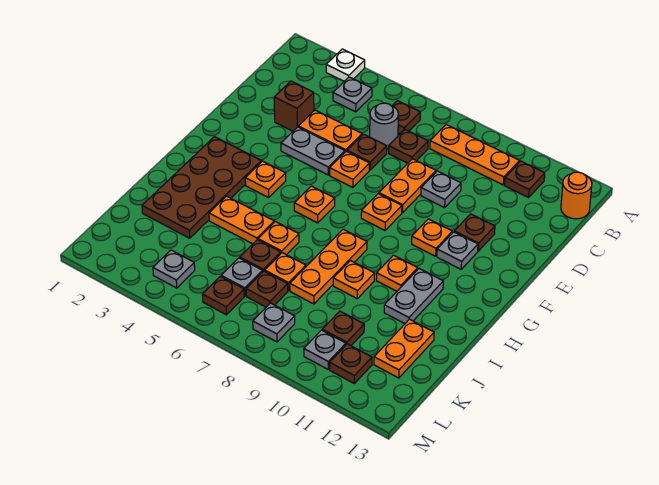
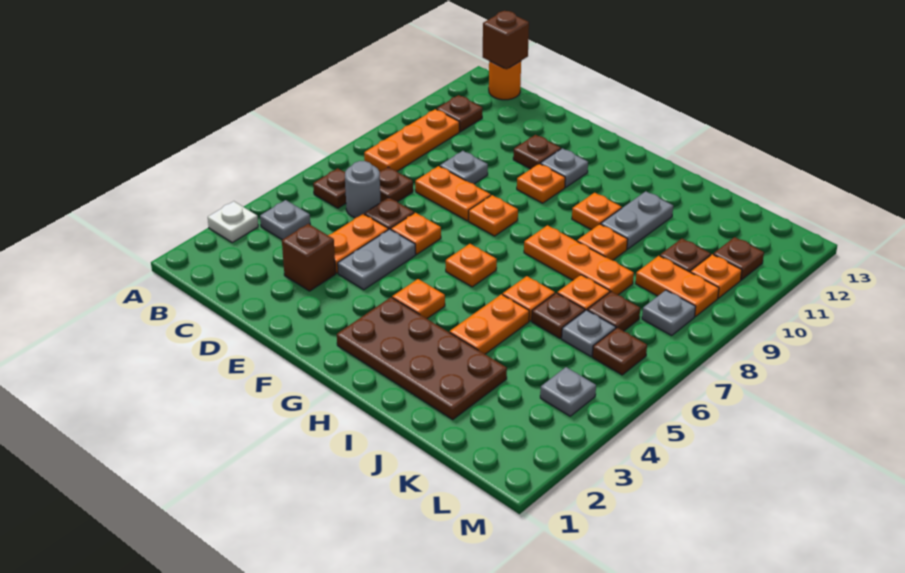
none -> brown brick B13 level 2
grey plate H11:I11 level 1 -> grey plate I10:I11 level 1
orange plate J12:K12 level 1 -> orange plate K9:L9 level 1
grey plate L10 level 1 -> orange plate L10 level 1

